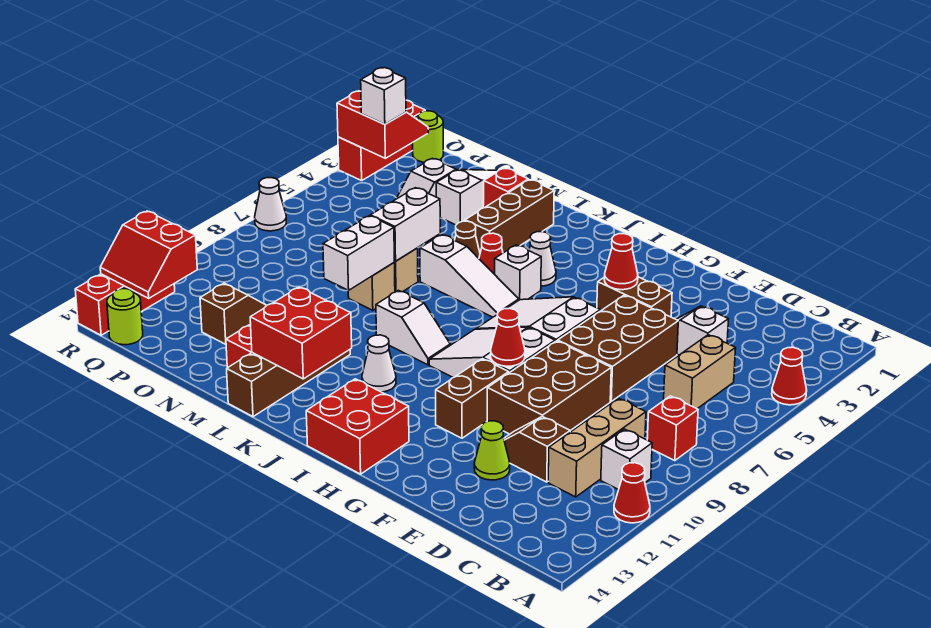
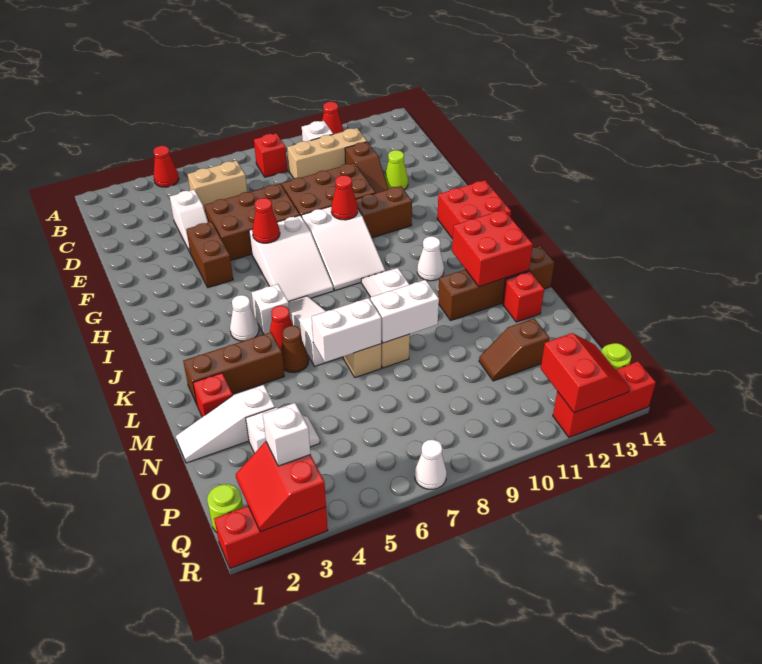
red cone G4 level 2 -> red cone G6 level 2

